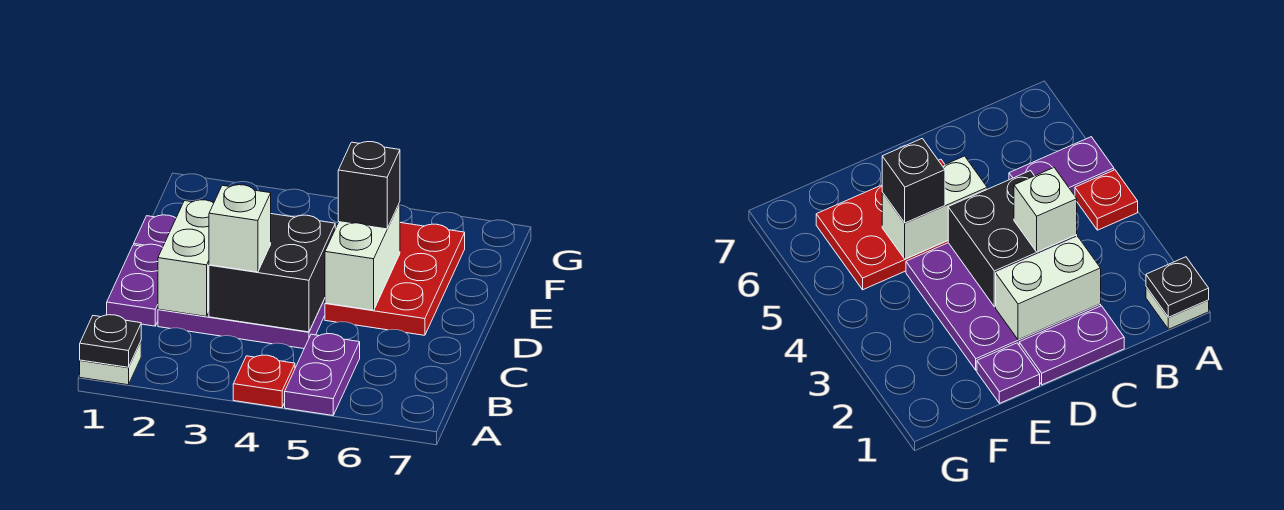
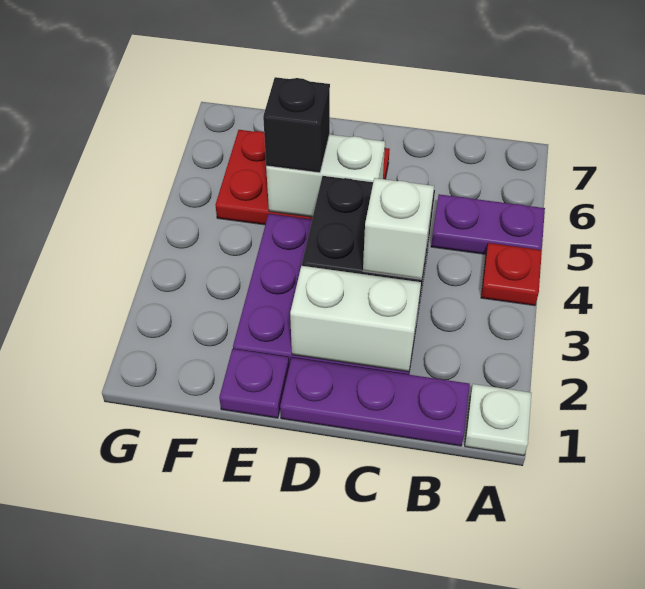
black plate A1 level 2 -> none
purple plate C1:D1 level 1 -> purple plate B1:D1 level 1

